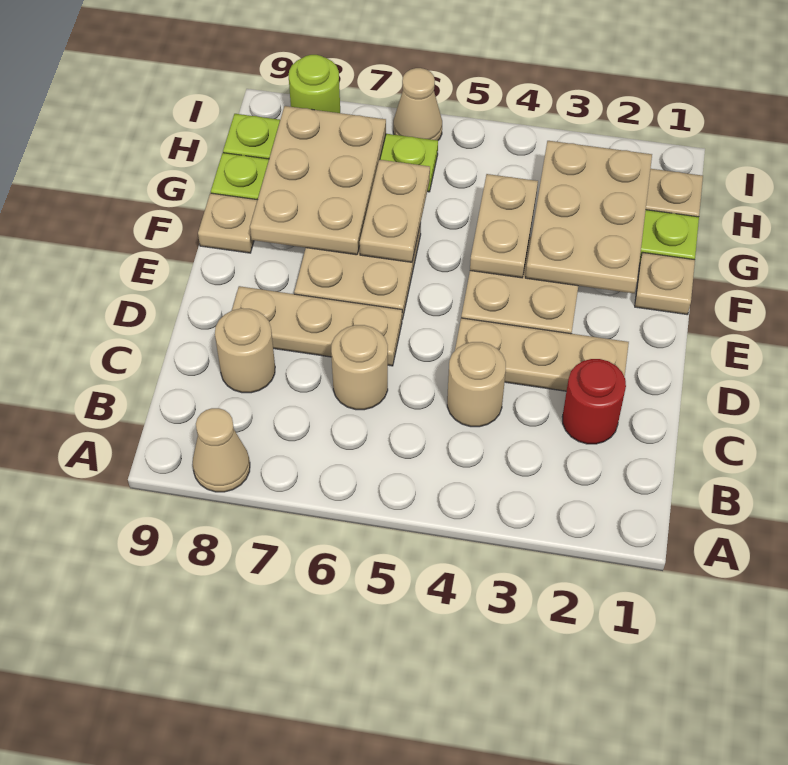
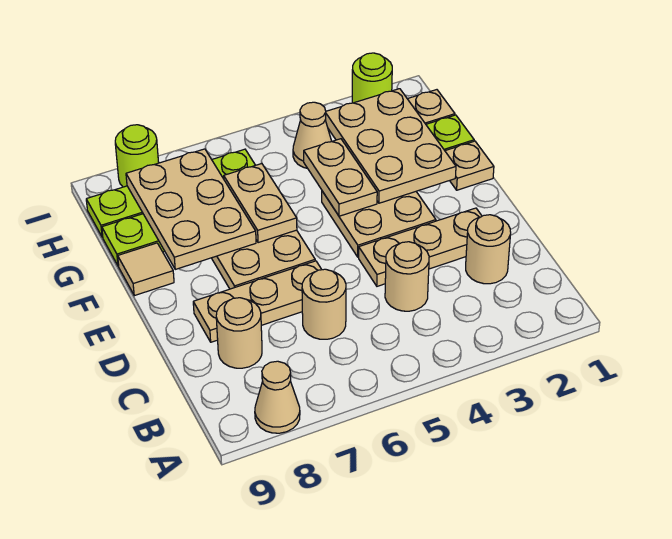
red round brick C2 level 1 -> tan round brick C2 level 1
tan plate F9 level 1 -> tan tile F9 level 1
none -> lime round brick I2 level 1
tan cone I6 level 1 -> tan cone H4 level 1

